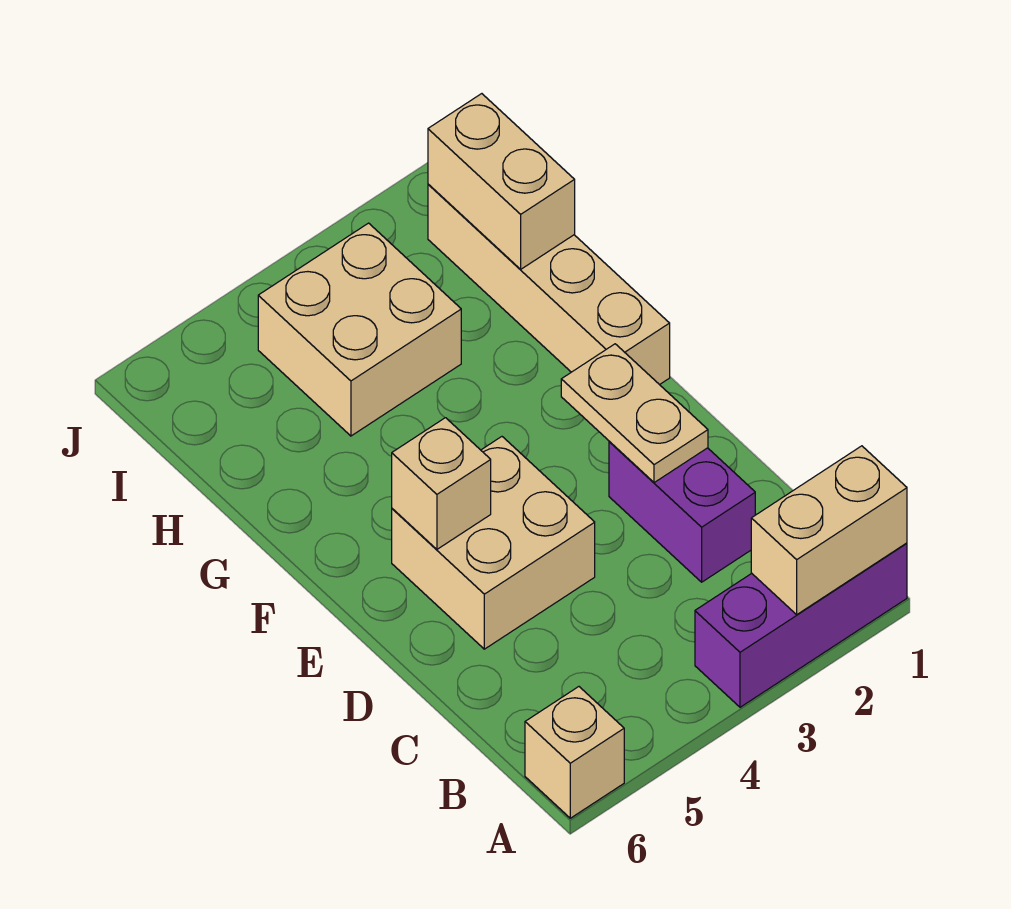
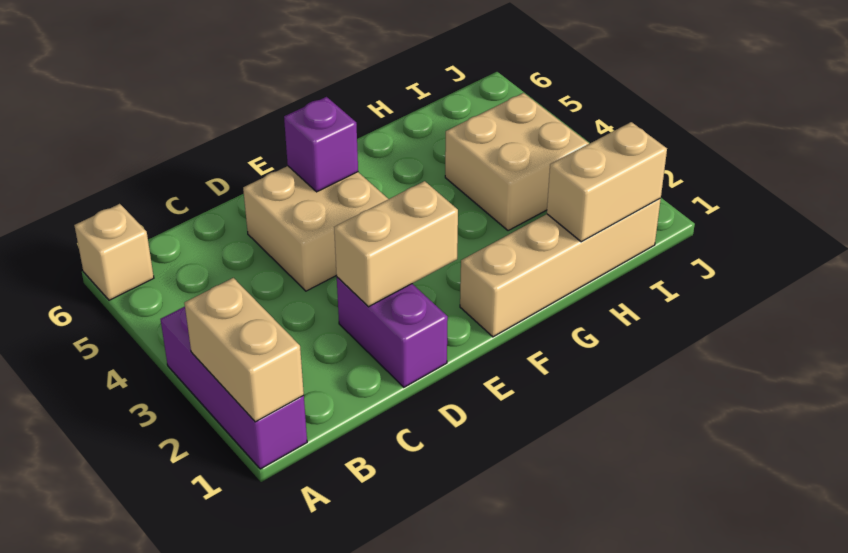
purple brick C2:D2 level 1 -> purple brick D1:D2 level 1
tan plate D2:E2 level 2 -> tan brick D2:E2 level 2
tan brick E5 level 2 -> purple brick E5 level 2

